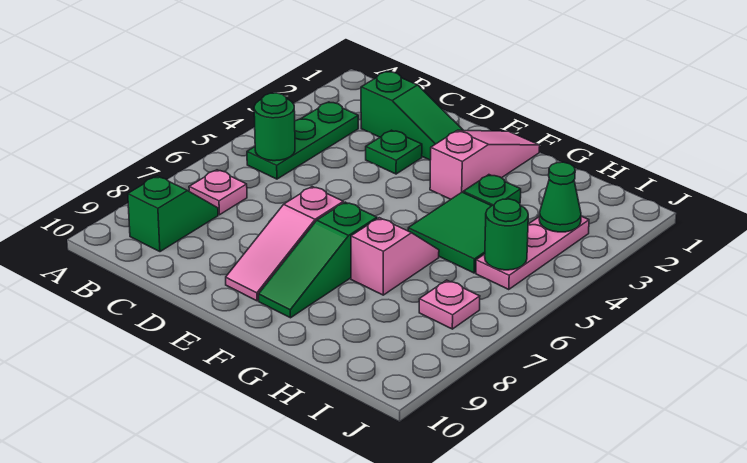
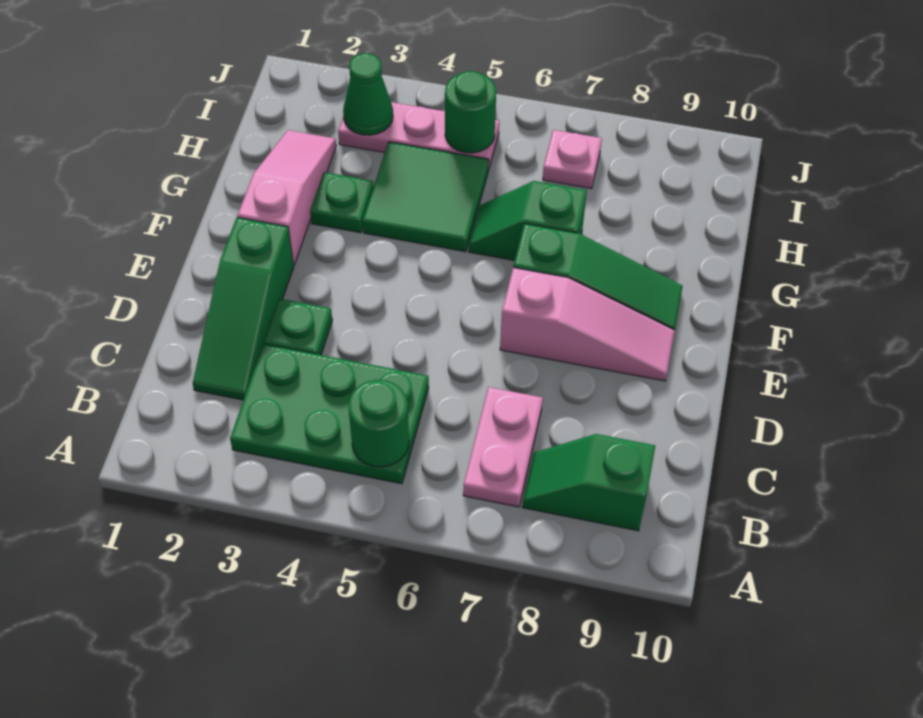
green plate B3:B5 level 1 -> green plate B3:C5 level 1
pink plate B7 level 1 -> pink plate B7:C7 level 1
green slope C2:E2 level 1 top C -> green slope C2:E2 level 1 top E
pink slope F1:F3 level 1 top 3 -> pink slope F2:H2 level 1 top F
pink slope G6:G7 level 1 top 7 -> green slope G6:G7 level 1 top 7

